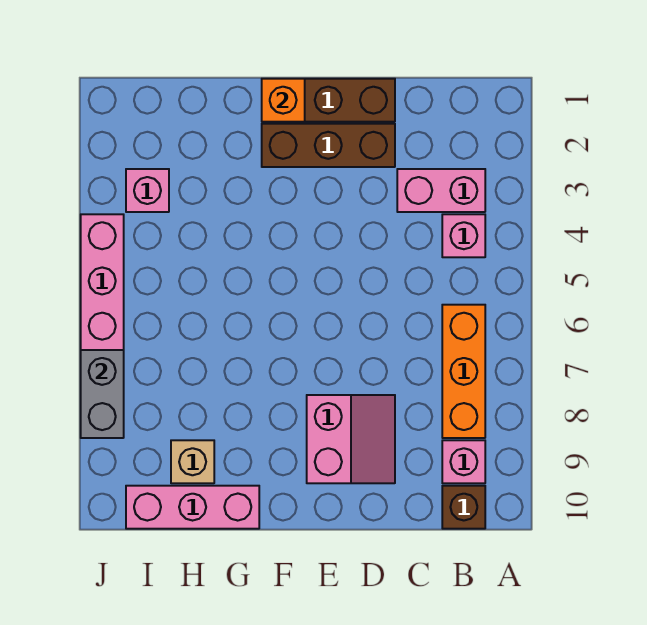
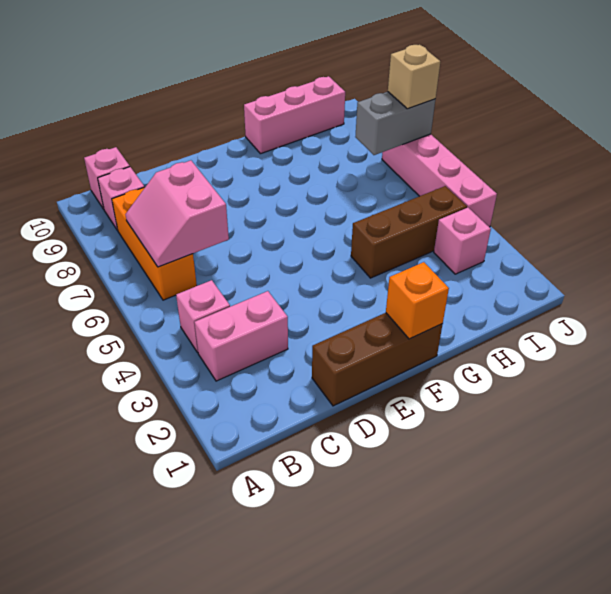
brown brick B10 level 1 -> pink brick B10 level 1
brown brick D2:F2 level 1 -> brown brick G4:I4 level 1
pink slope D8:E9 level 1 top E -> pink slope B6:C7 level 2 top C
tan brick H9 level 1 -> tan brick J7 level 3
grey brick J7:J8 level 2 -> grey brick I7:J7 level 2

